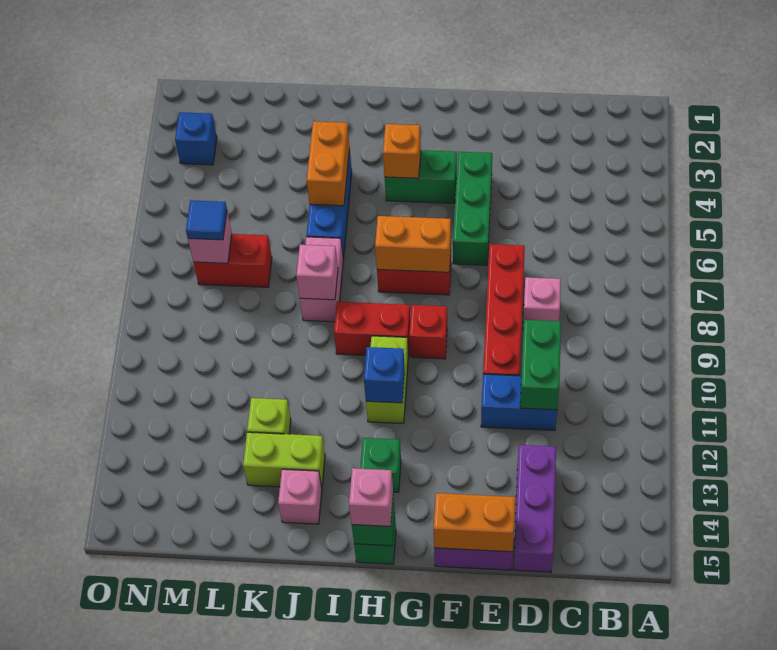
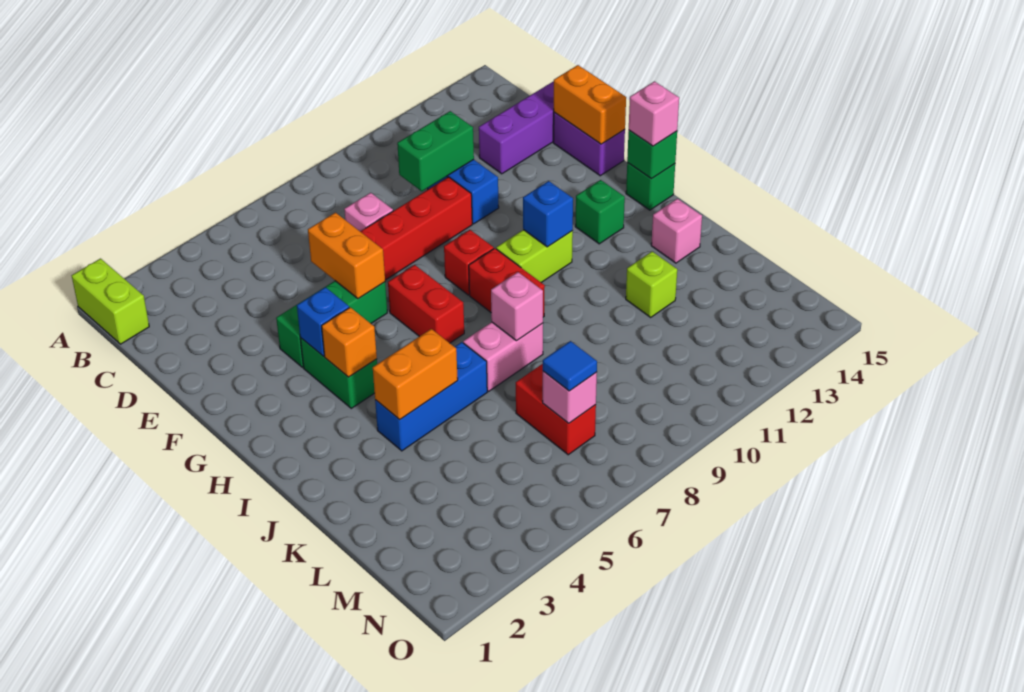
orange brick G7:H7 level 2 -> orange brick E6:F6 level 2
lime brick J13:K13 level 1 -> lime brick A1:B1 level 1
blue brick N3 level 1 -> blue brick G4 level 2

